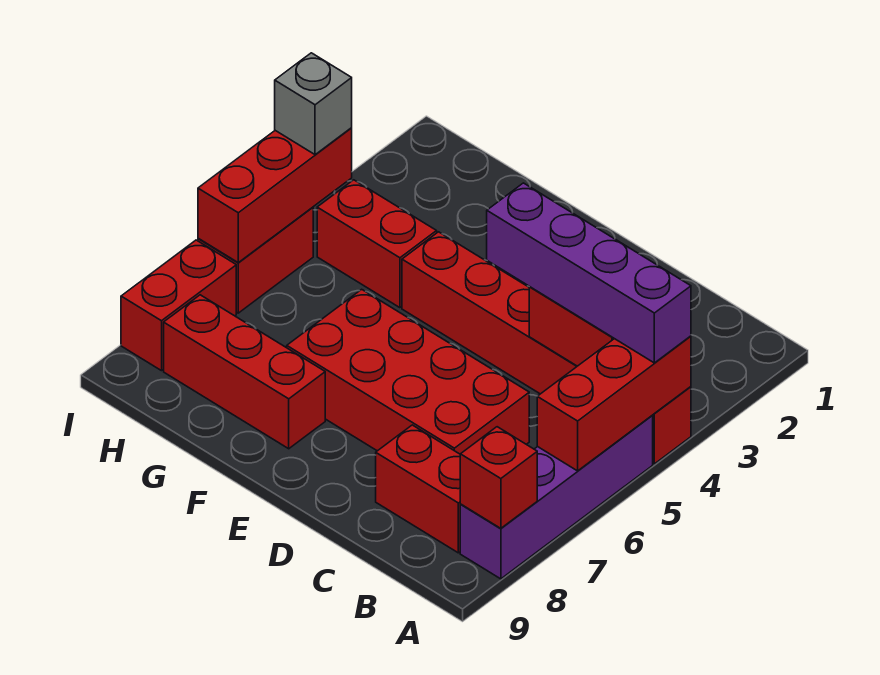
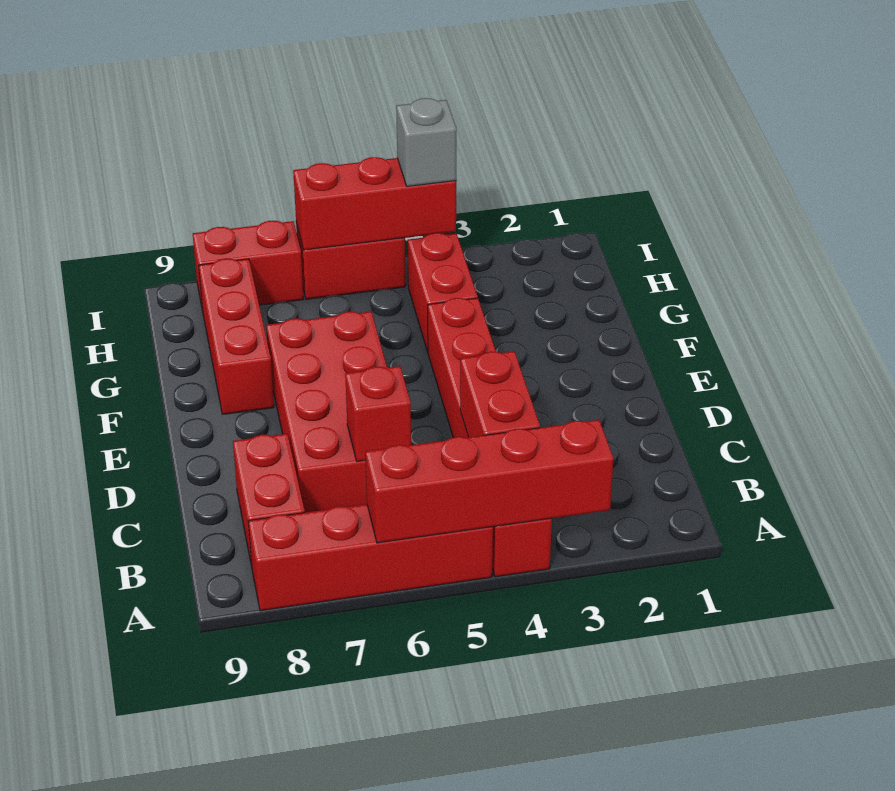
red brick A4:A6 level 2 -> red brick A3:A6 level 2
purple brick A4:D4 level 3 -> none
purple brick A5:A8 level 1 -> red brick A5:A8 level 1
red brick A8 level 2 -> red brick C6 level 2

